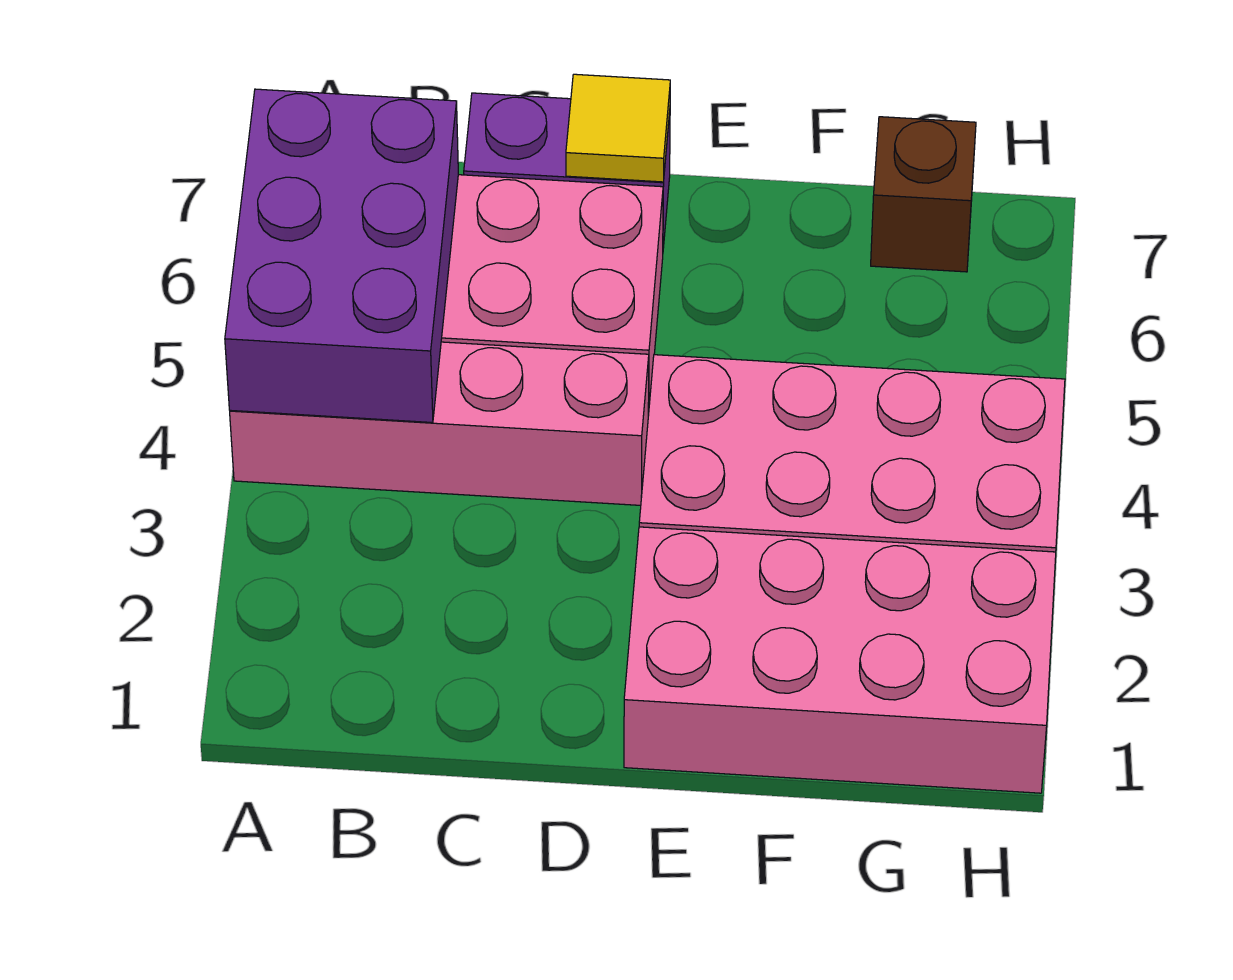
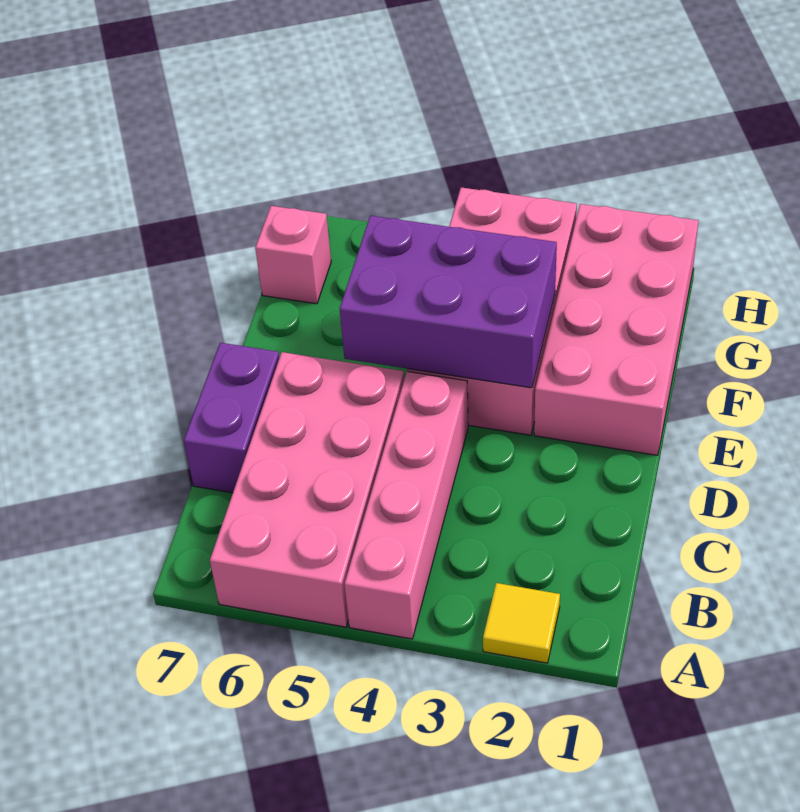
purple brick A4:B6 level 2 -> purple brick E3:F5 level 2
yellow tile D7 level 2 -> yellow tile A2 level 1
brown brick G7 level 1 -> pink brick G7 level 1

